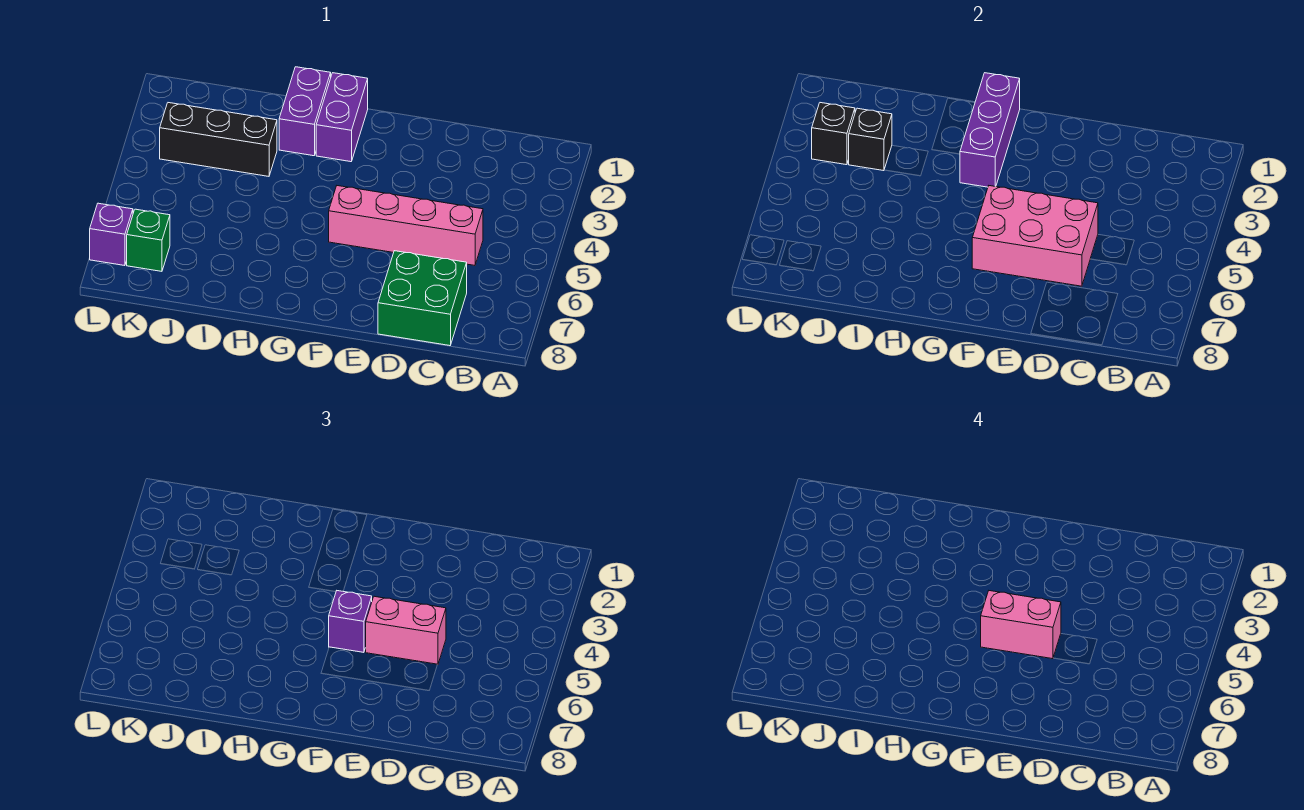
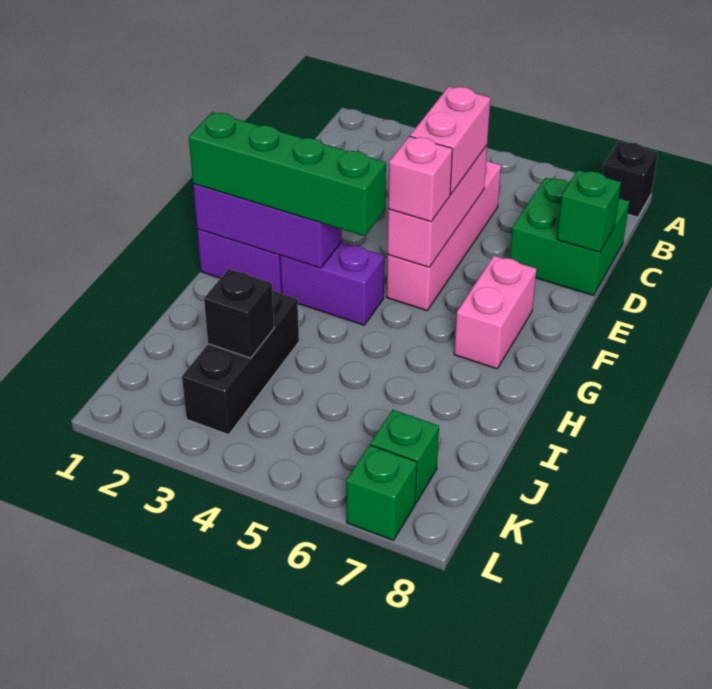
pink brick D5:F6 level 2 -> pink brick D5:F5 level 2
none -> green brick D8 level 2
pink brick E5:F5 level 4 -> pink brick F7:G7 level 1
purple brick F5 level 3 -> pink brick F5 level 3
none -> green brick G1:G4 level 3
purple brick H1:H2 level 1 -> purple brick G3:G4 level 1
black brick K3 level 2 -> black brick A8 level 1
purple brick L7 level 1 -> green brick L7 level 1

